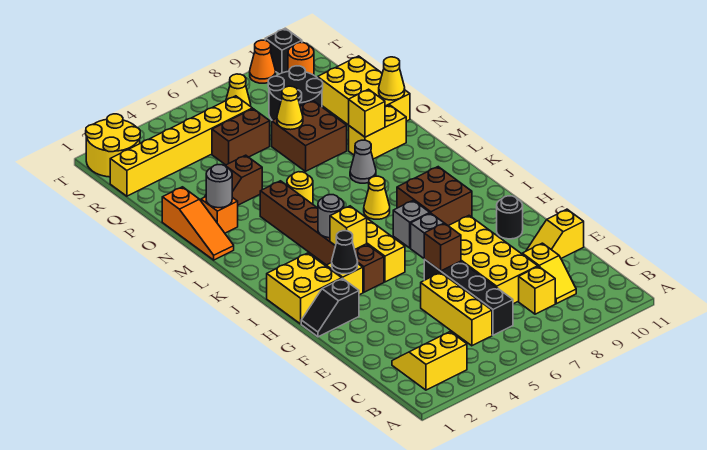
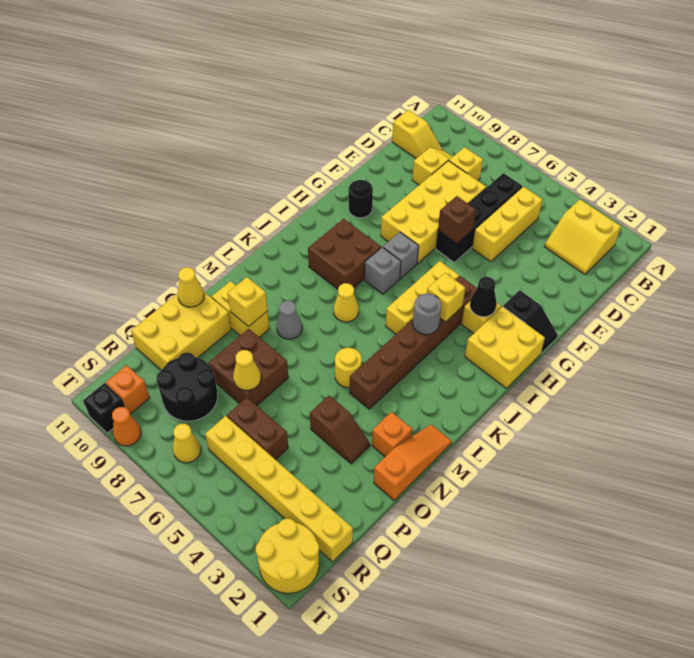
yellow slope E10:E11 level 1 top 11 -> yellow slope C10:C11 level 1 top 11
grey round brick N2 level 2 -> none
orange round brick S10 level 1 -> orange brick S10 level 1

